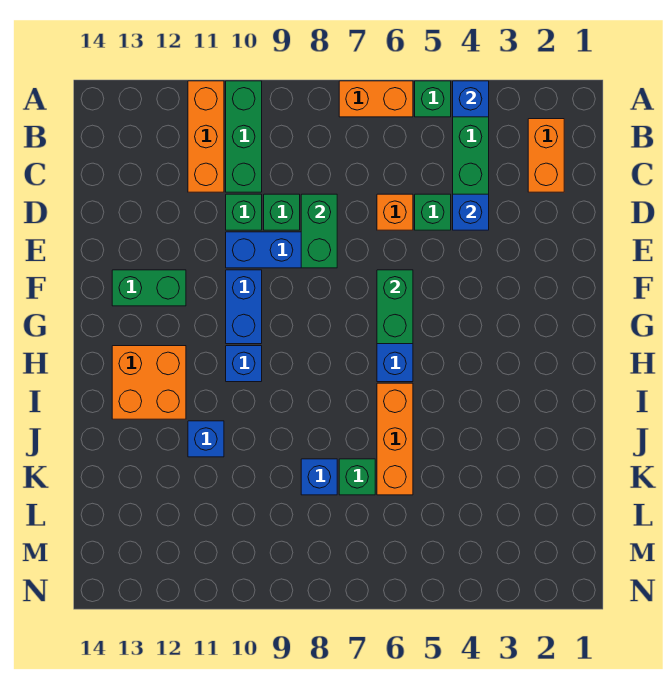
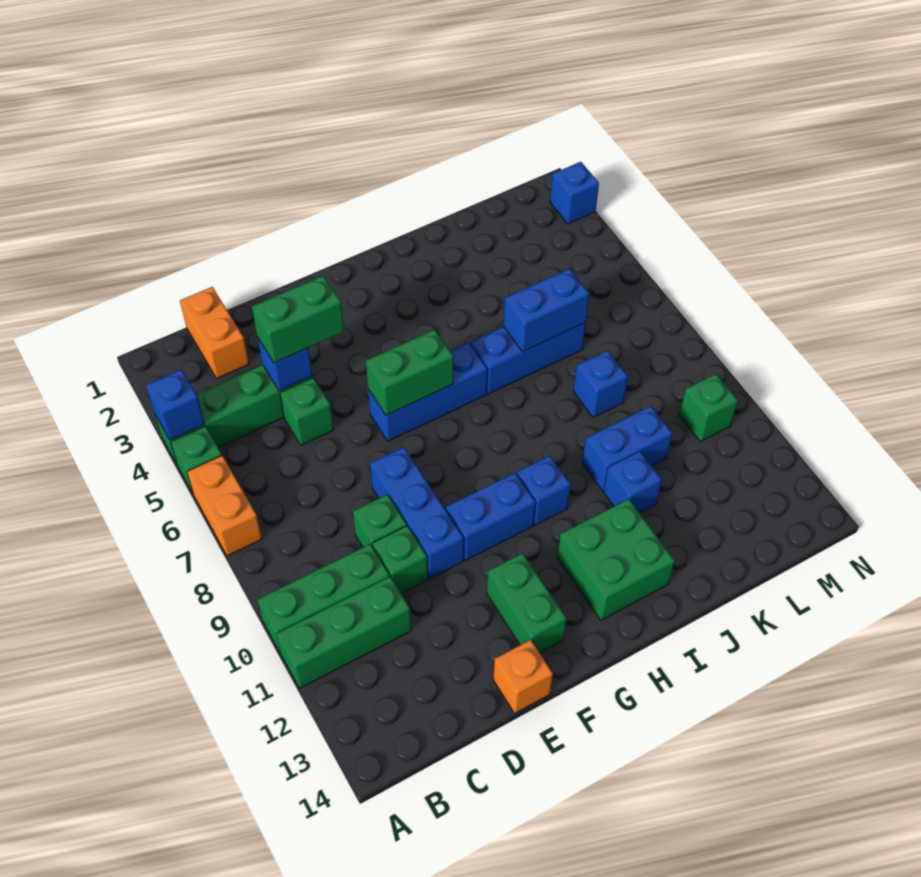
orange brick A11:C11 level 1 -> green brick A11:C11 level 1
orange brick B2:C2 level 1 -> orange brick C1:C2 level 1
orange brick D6 level 1 -> orange brick E14 level 1
green brick D8:E8 level 2 -> green brick D4:E4 level 3
orange brick H12:I13 level 1 -> green brick H12:I13 level 1
orange brick I6:K6 level 1 -> blue brick I6:K6 level 1
none -> blue brick J6:K6 level 2
none -> blue brick J10:K10 level 1
green brick K7 level 1 -> green brick M10 level 1
none -> blue brick N2 level 1

